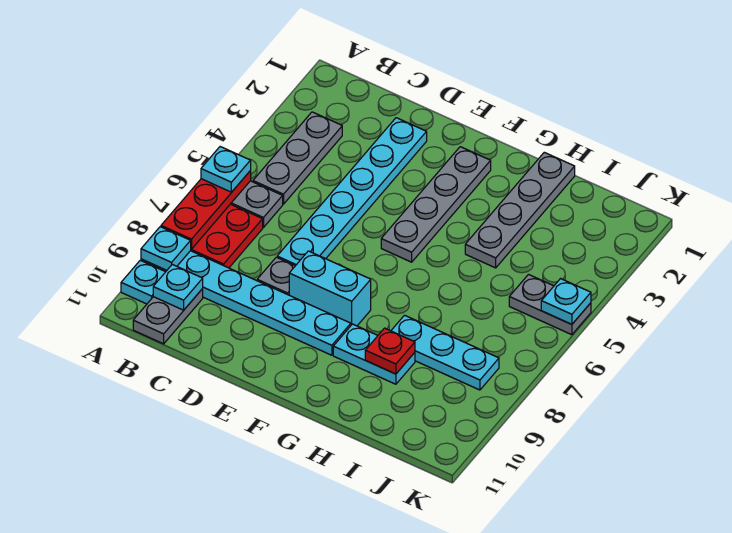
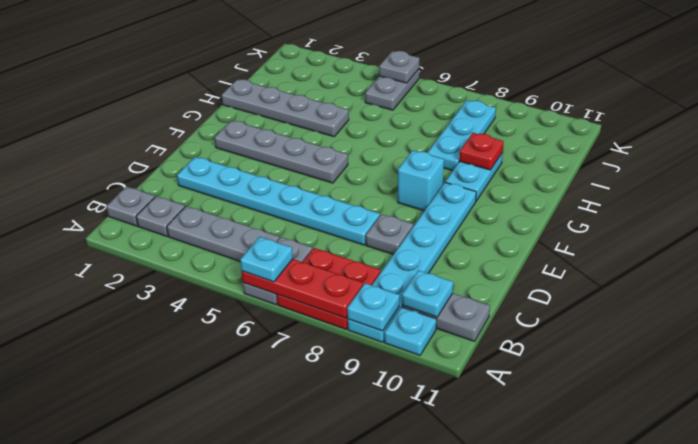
none -> grey plate B1 level 1
none -> grey plate B2 level 1
cyan brick E8:F8 level 1 -> cyan brick F8 level 1
cyan plate K5 level 2 -> grey plate K5 level 2

